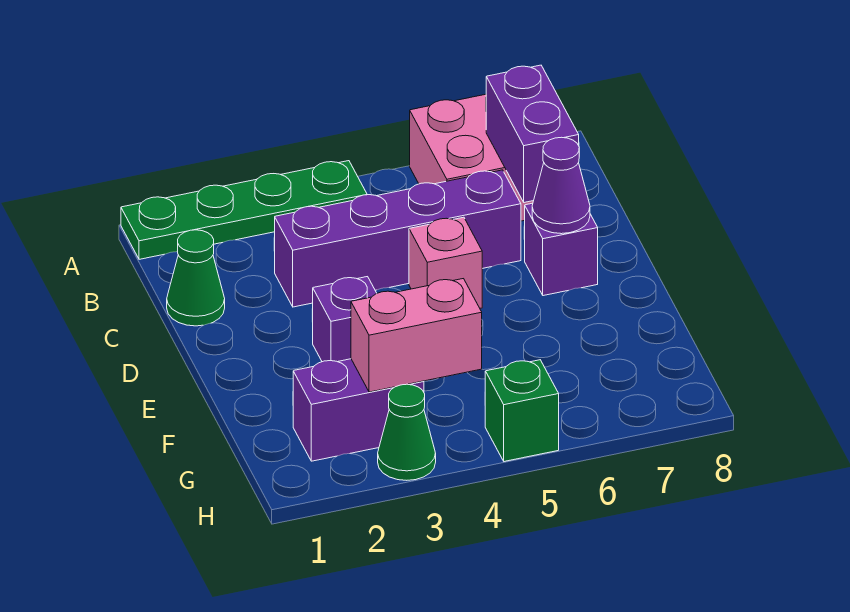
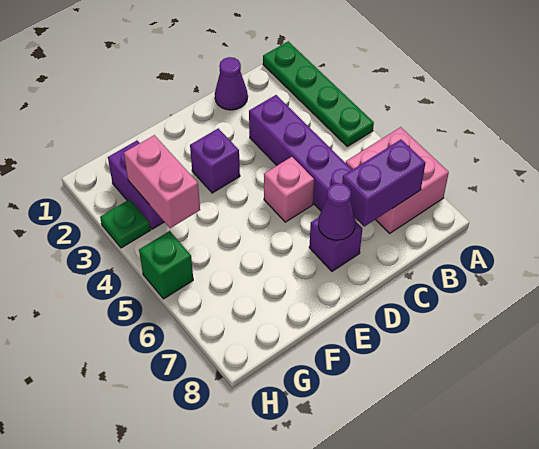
green cone C1 level 1 -> purple cone C1 level 1
green cone H3 level 1 -> green plate H3 level 1

